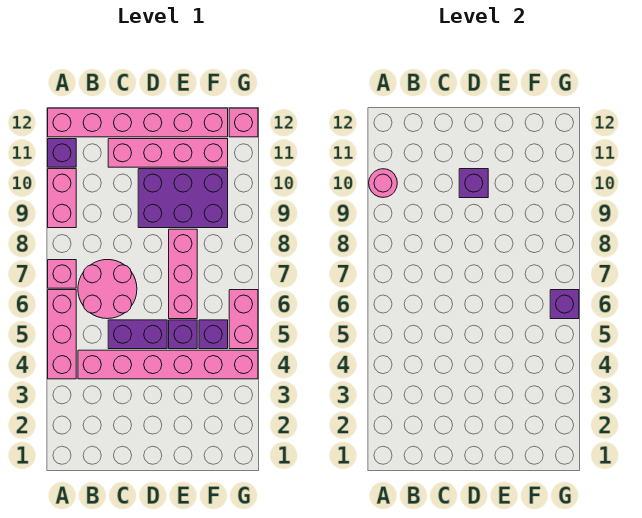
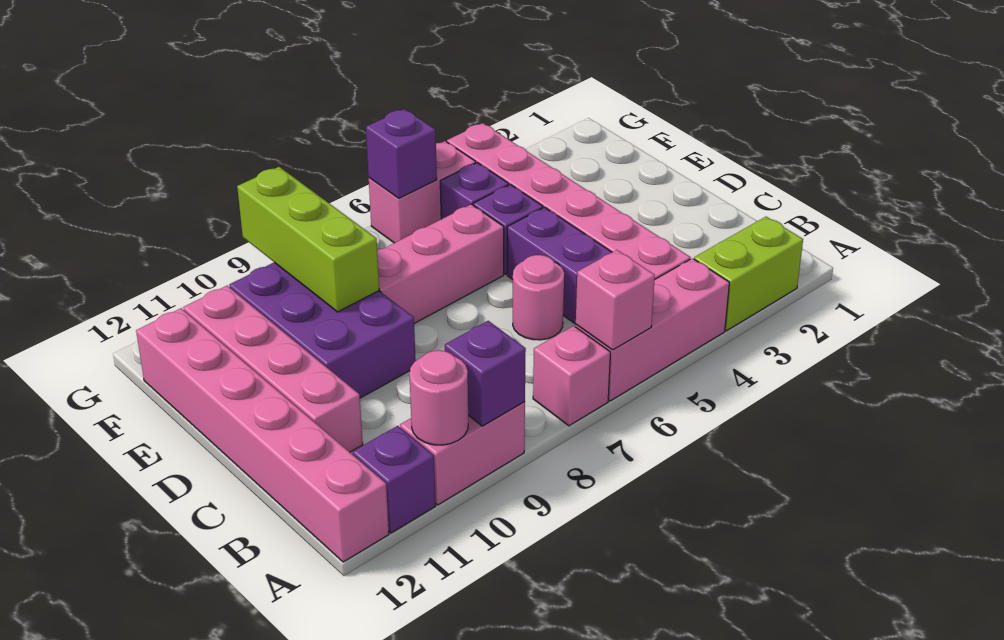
none -> lime brick A2:A3 level 1
pink round brick B6:C7 level 1 -> pink round brick C6 level 1
purple brick D10 level 2 -> purple brick A9 level 2
none -> lime brick E9:G9 level 2
pink brick G12 level 1 -> pink brick A6 level 2

